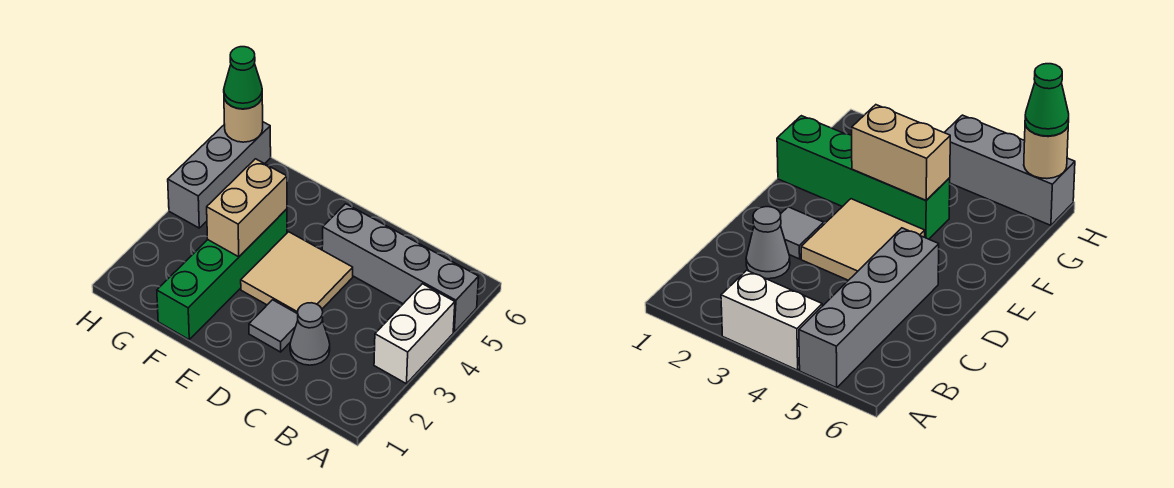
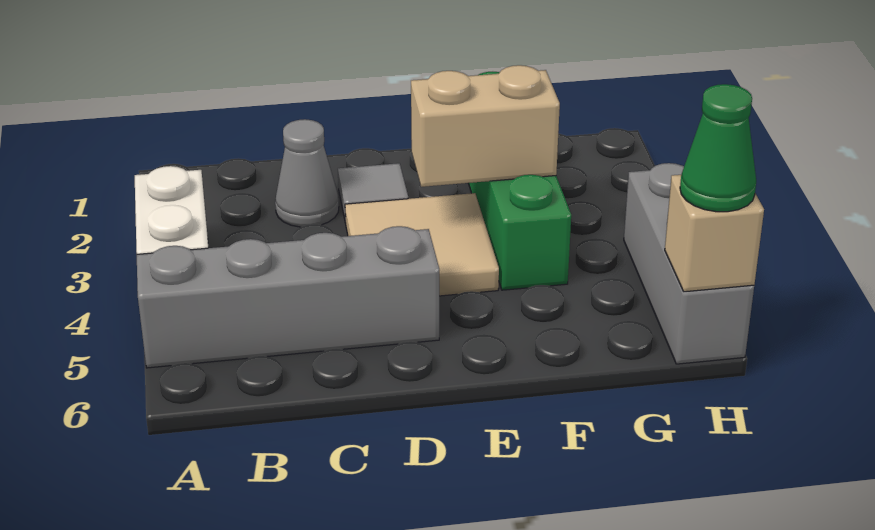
tan brick F3:F4 level 2 -> tan brick E3:F3 level 2
tan round brick H6 level 2 -> tan brick H6 level 2

